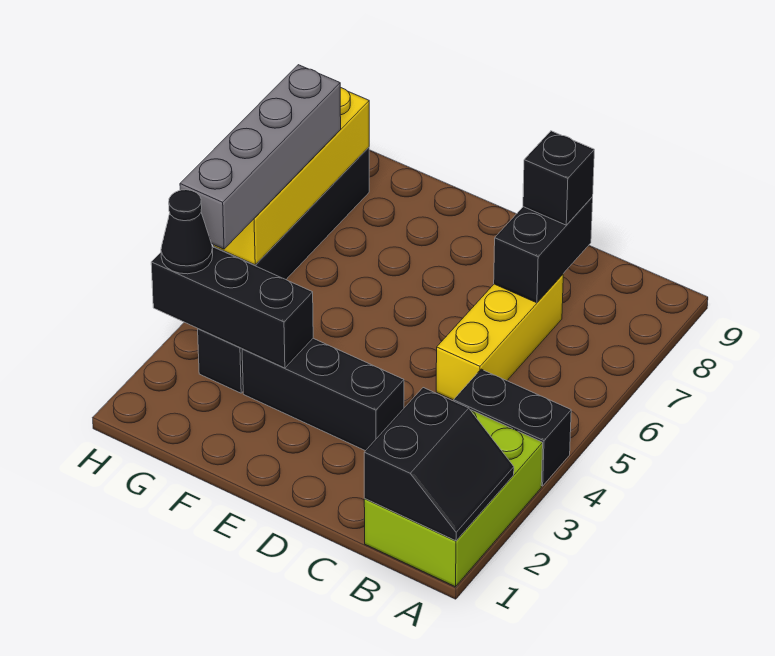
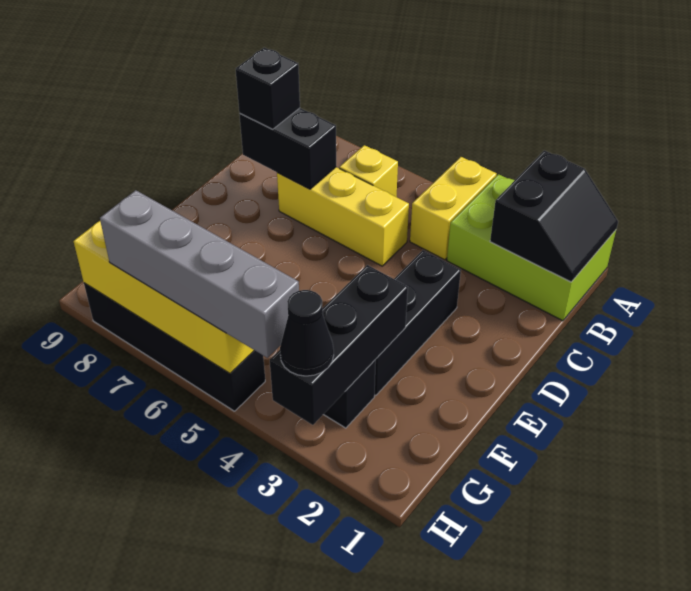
black slope A1:B2 level 2 top B -> black slope A1:B2 level 2 top 2
black brick A4:B4 level 1 -> yellow brick A4:B4 level 1
none -> yellow brick B6 level 1

